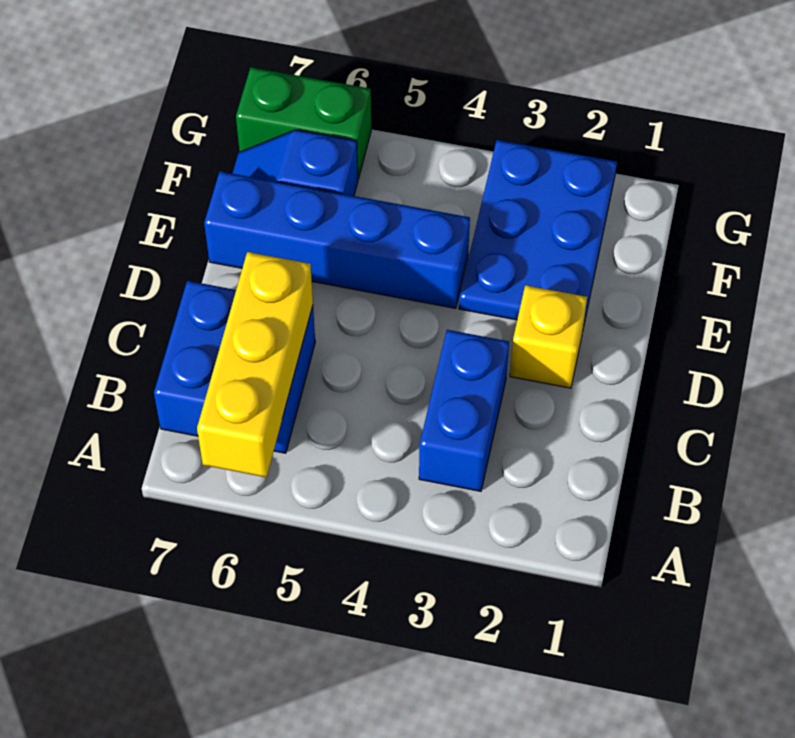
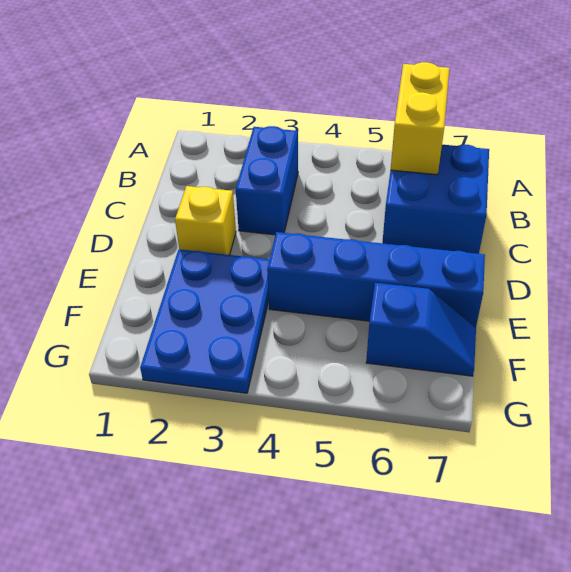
yellow brick A6:C6 level 2 -> yellow brick A6:B6 level 2
green brick G6:G7 level 1 -> none

